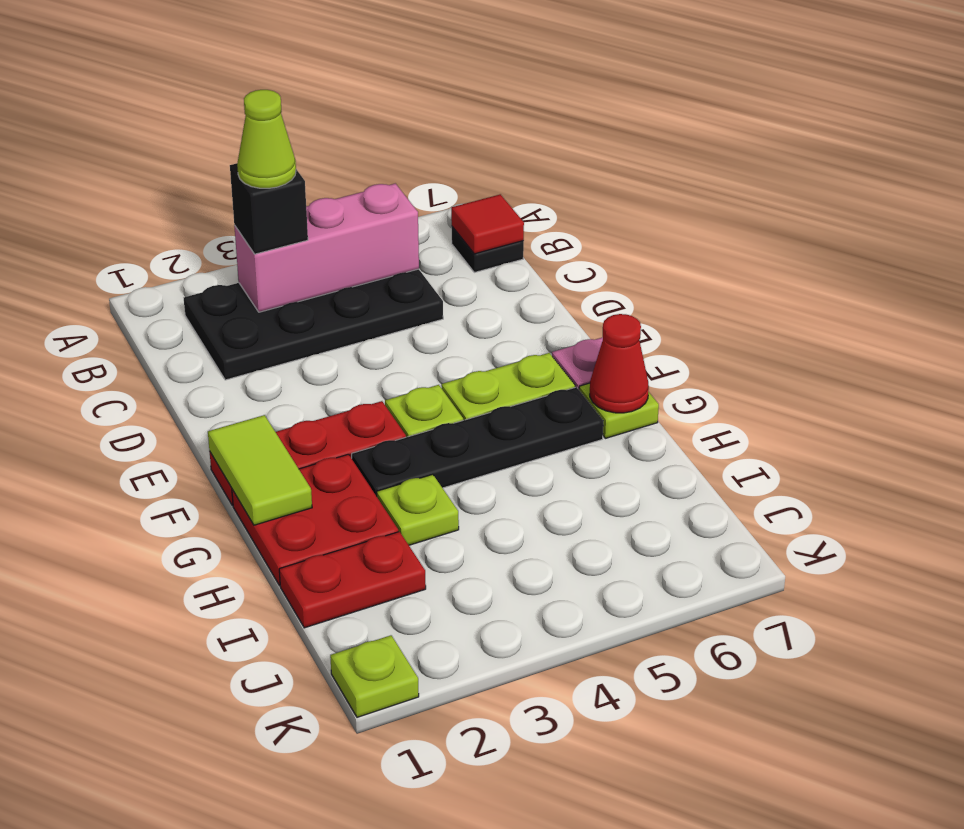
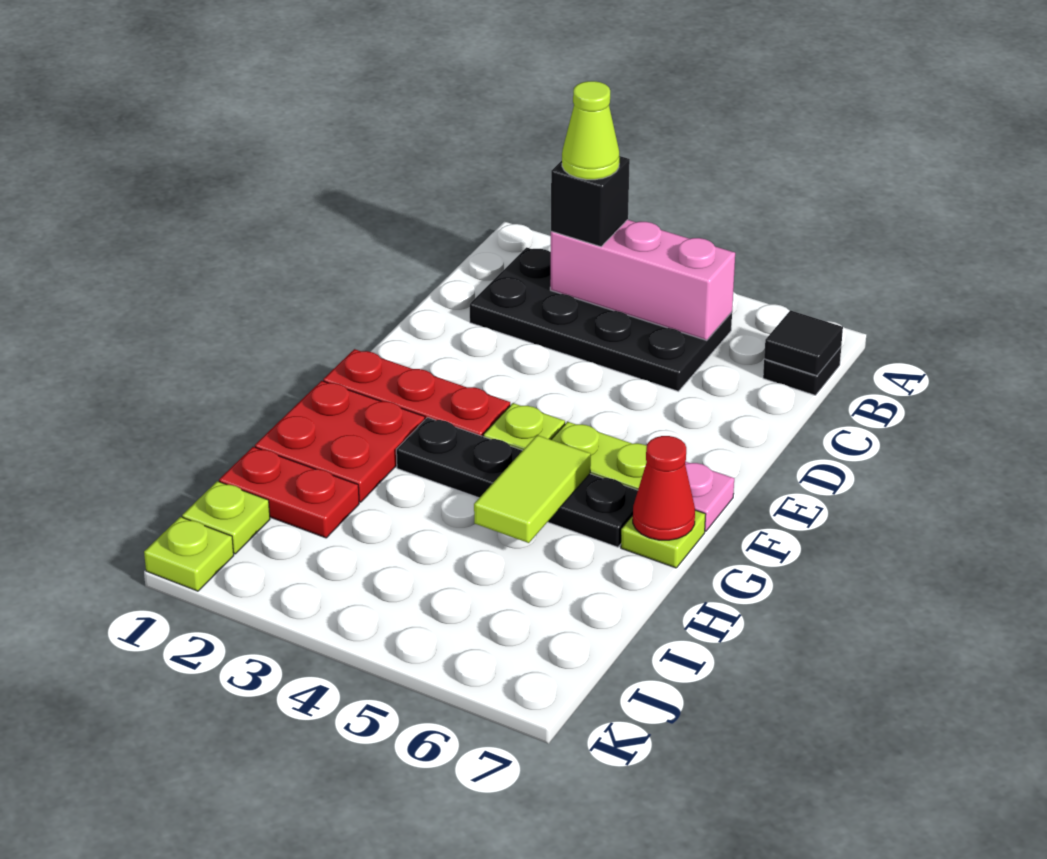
red tile B7 level 2 -> black tile B7 level 2
lime tile F1:G1 level 2 -> lime tile G5:H5 level 2
lime plate H3 level 1 -> lime plate J1 level 1

